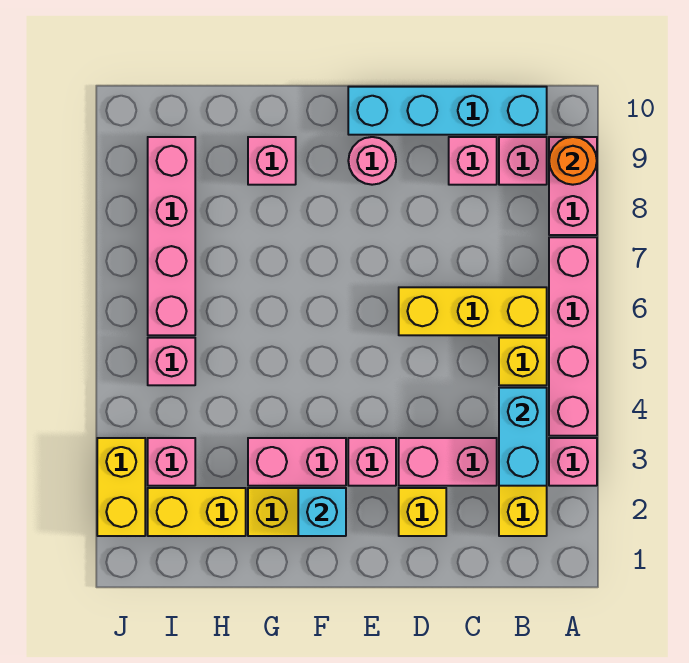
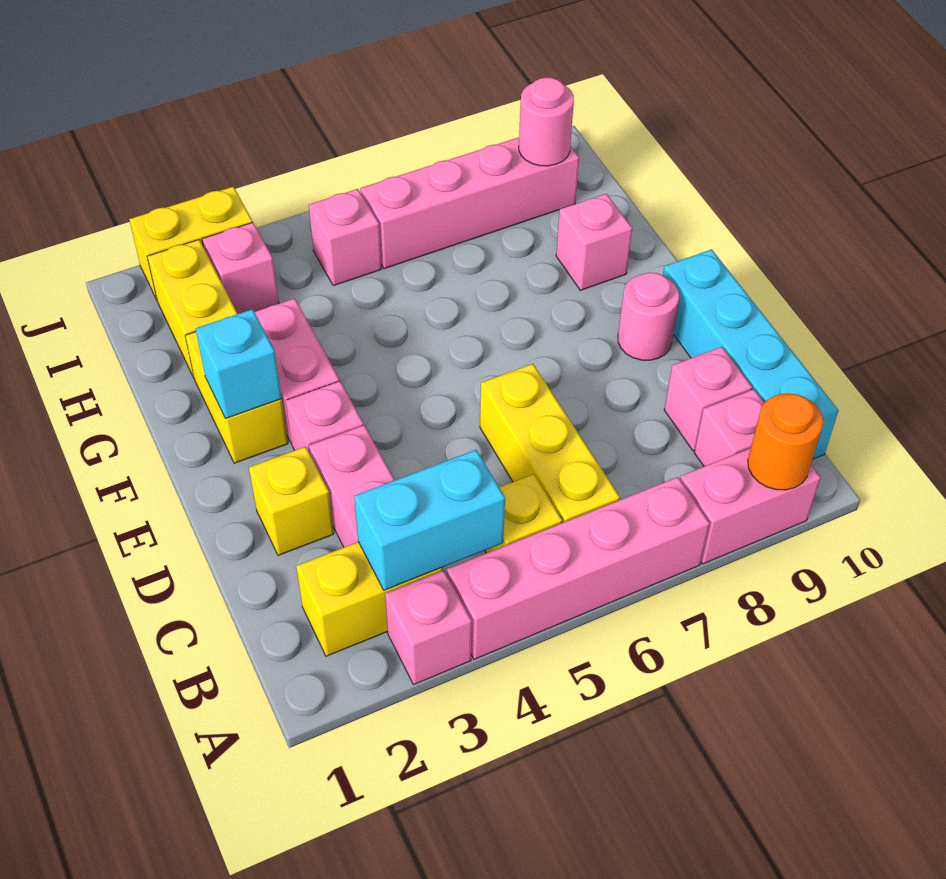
none -> pink round brick I9 level 2

